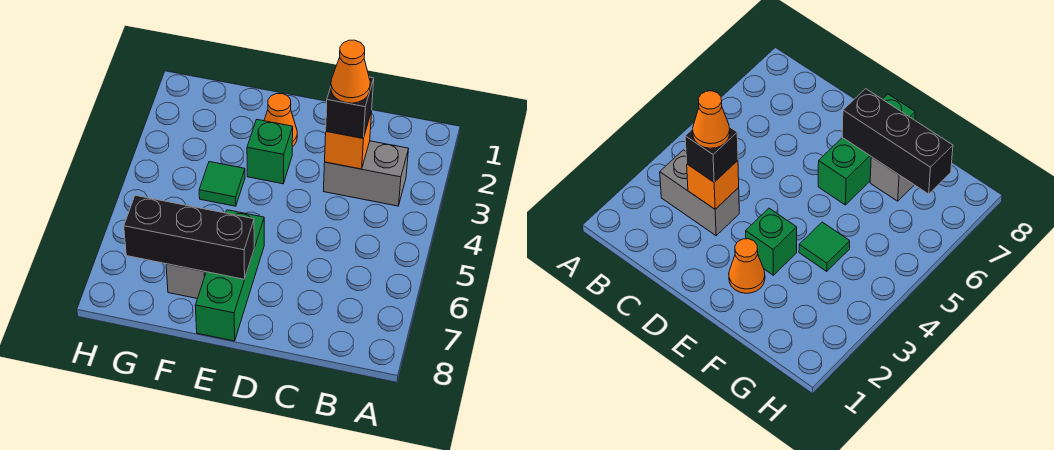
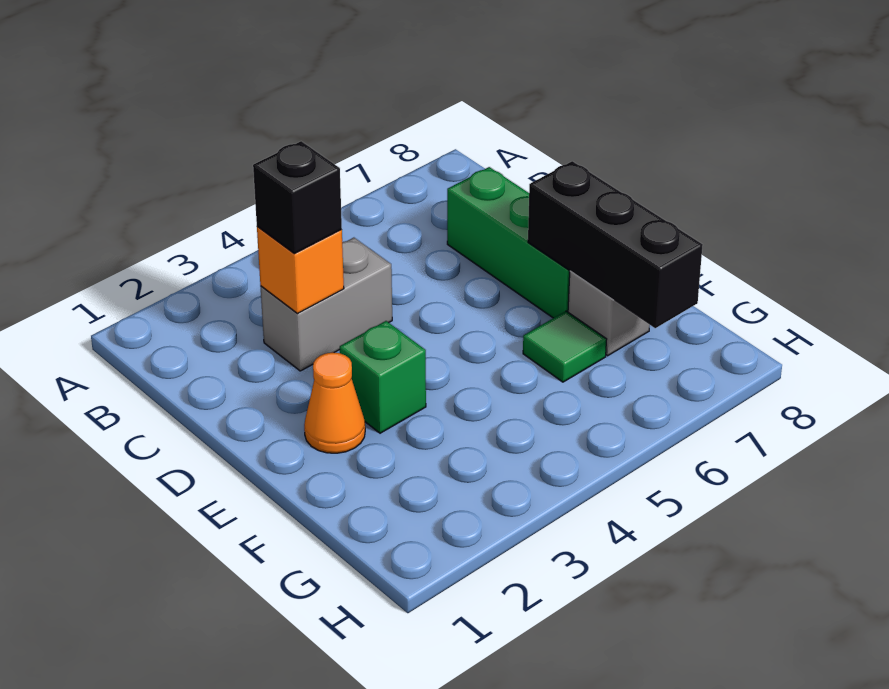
grey brick B3:C3 level 1 -> grey brick C3:C4 level 1
orange cone C3 level 4 -> none
green brick E6:E8 level 1 -> green brick C7:E7 level 1
green tile F4 level 1 -> green tile F6 level 1

